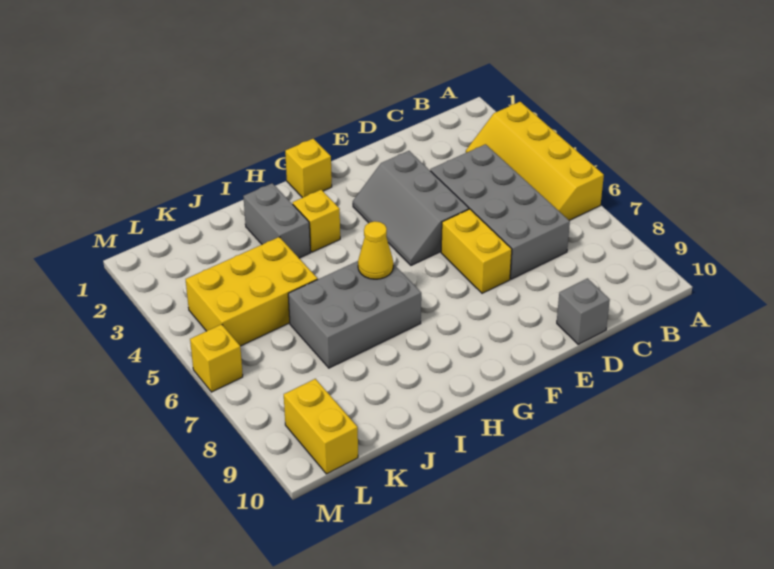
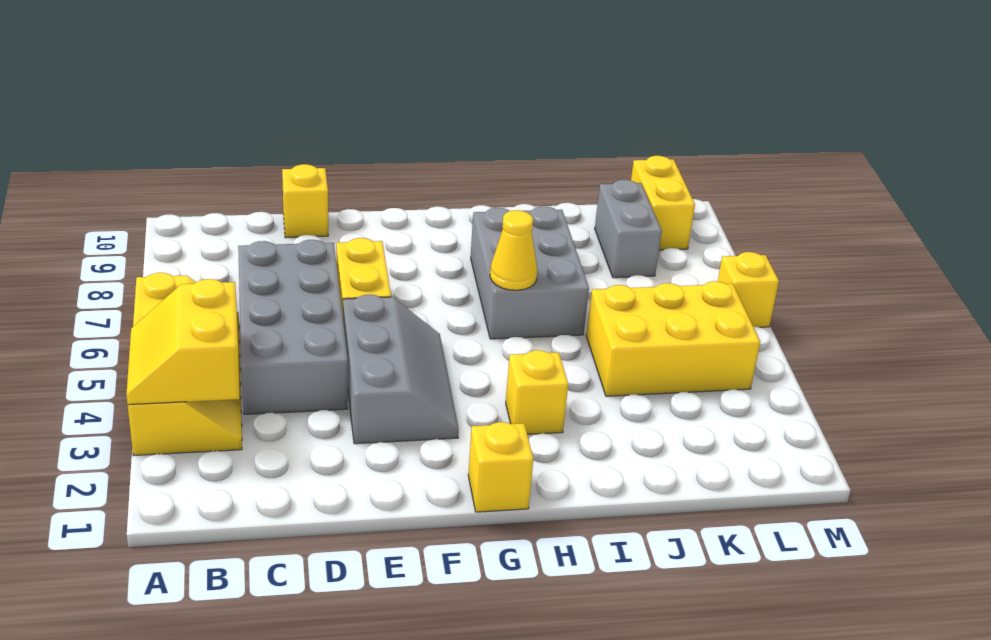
none -> yellow slope A3:B4 level 2 top B
grey brick D10 level 1 -> yellow brick D10 level 1
grey brick H6:J7 level 1 -> grey brick H6:I8 level 1
grey brick I2:I3 level 1 -> grey brick K8:K9 level 1

